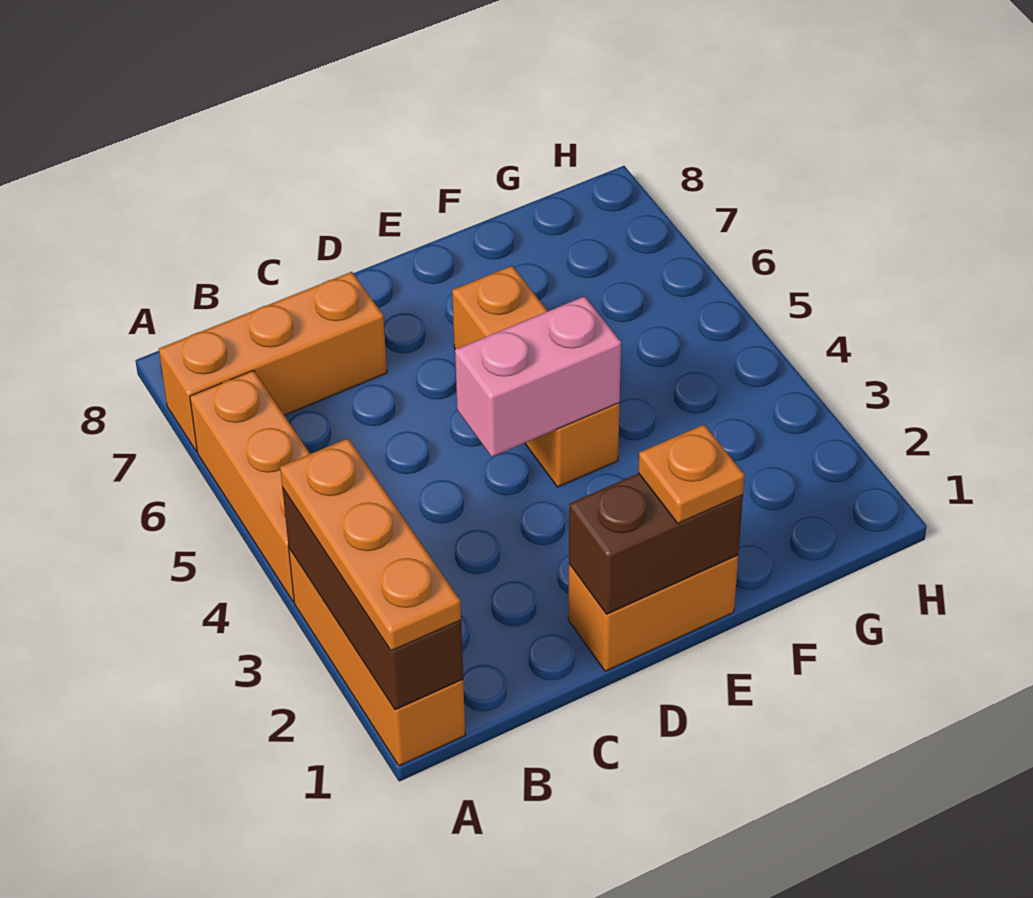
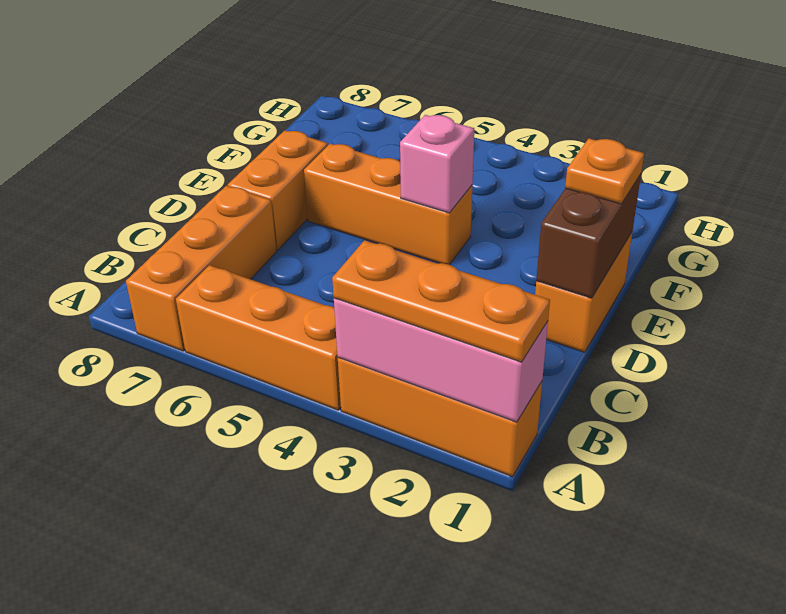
brown brick A1:A3 level 2 -> pink brick A1:A3 level 2
pink brick D4:E4 level 2 -> pink brick E4 level 2
none -> orange brick D7:E7 level 1

